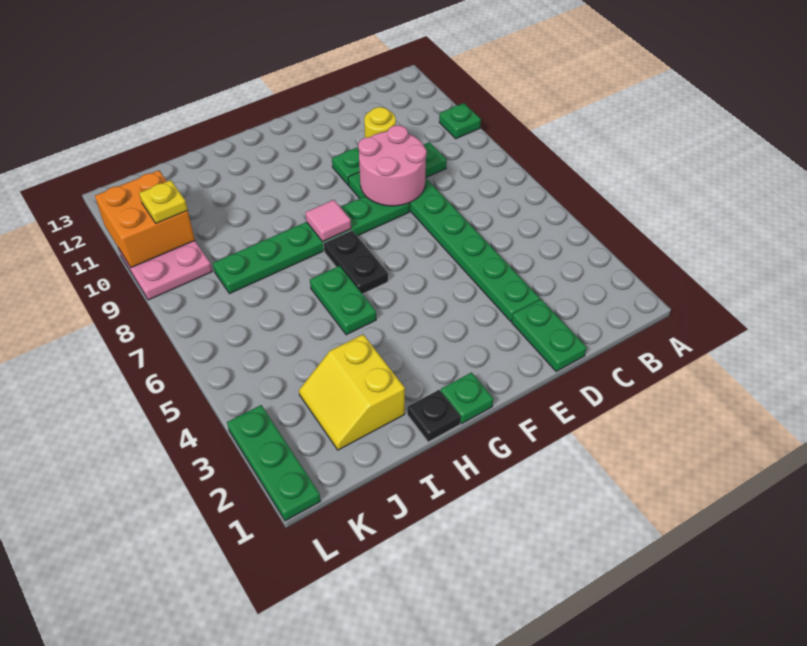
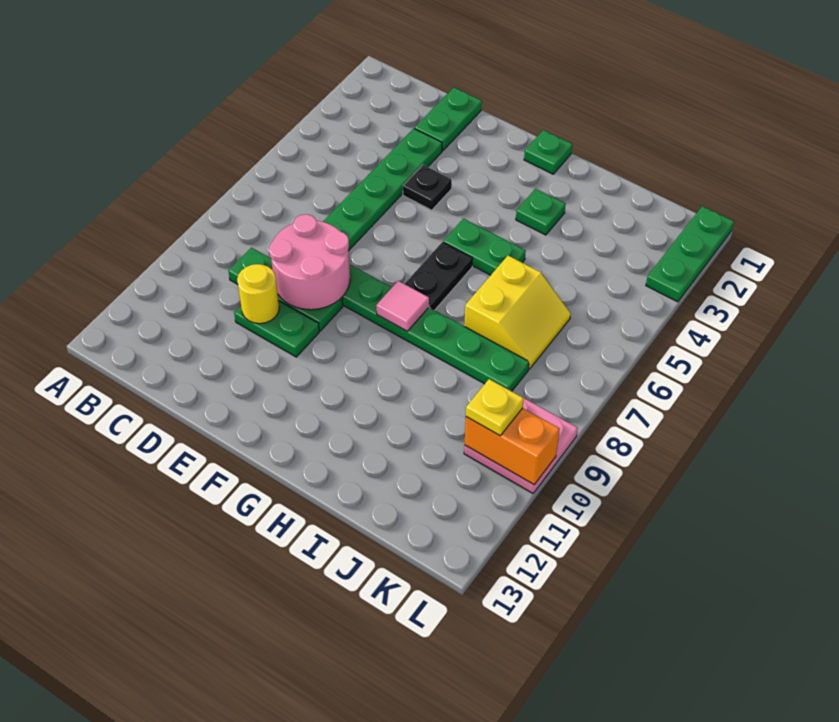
green plate A10 level 1 -> green plate H3 level 1
black plate H1 level 1 -> black plate E4 level 1
green plate H5:H6 level 1 -> green plate G5:H5 level 1
yellow slope I2:J3 level 1 top I -> yellow slope I6:J7 level 1 top I
orange brick K10:L11 level 2 -> orange brick K10:L10 level 2

